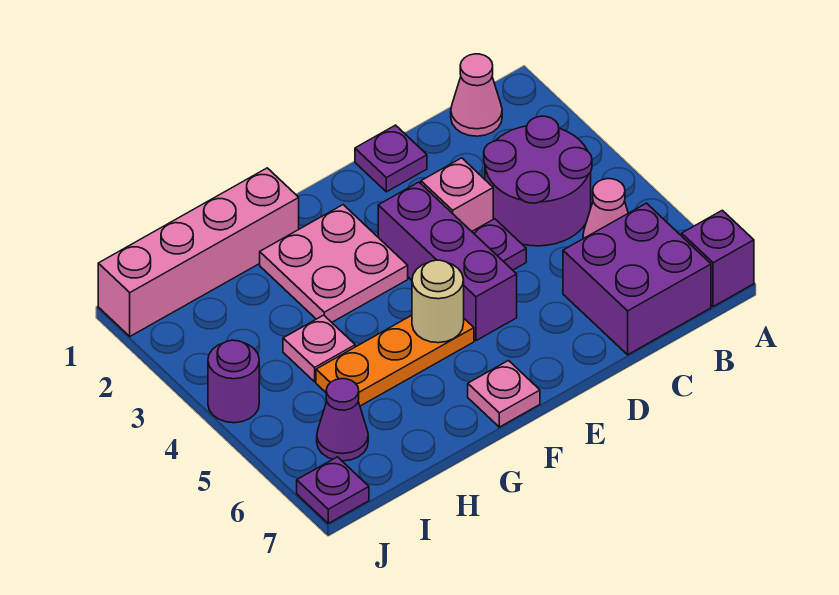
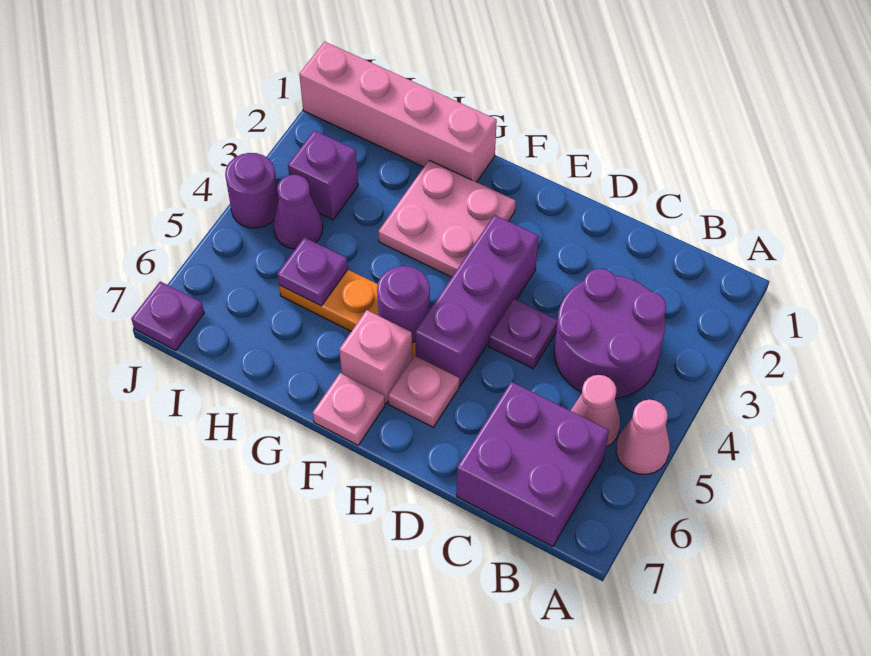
purple brick A7 level 1 -> purple brick I3 level 1
pink cone B1 level 1 -> pink cone A5 level 1
purple plate D1 level 1 -> purple plate H5 level 2
pink brick D3 level 1 -> pink brick F6 level 1
tan round brick F5 level 2 -> purple round brick F5 level 2
pink plate H4 level 1 -> pink plate E6 level 1
purple cone I6 level 1 -> purple cone I4 level 1

